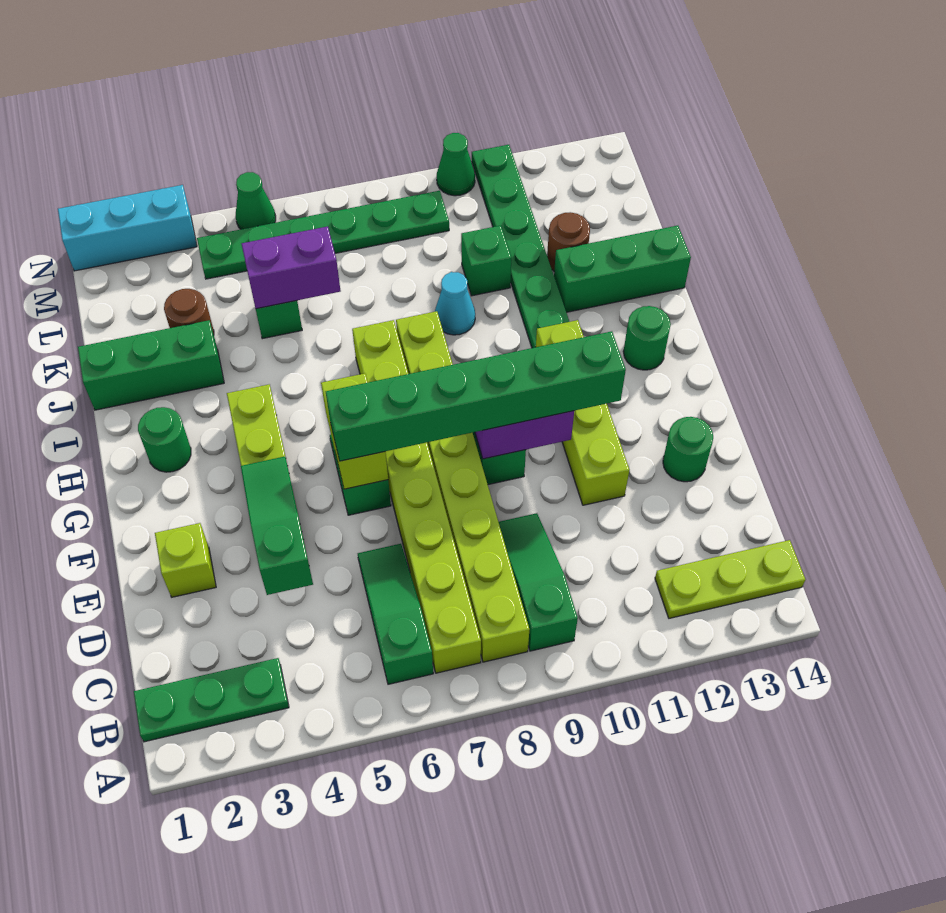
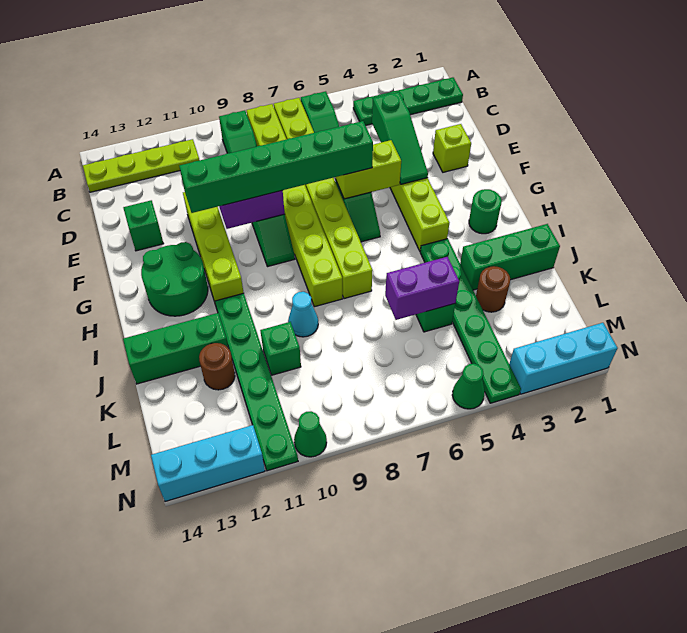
green plate B1:B3 level 1 -> green plate B1:B4 level 1
lime plate B12:B14 level 1 -> lime plate B11:B14 level 1
green round brick E13 level 1 -> green brick E13 level 1
lime brick F6:G6 level 2 -> lime brick F5:F6 level 2
green round brick H13 level 1 -> green round brick G12:H13 level 1
green plate M4:M9 level 1 -> green plate I4:N4 level 1
none -> cyan brick N12:N14 level 1

